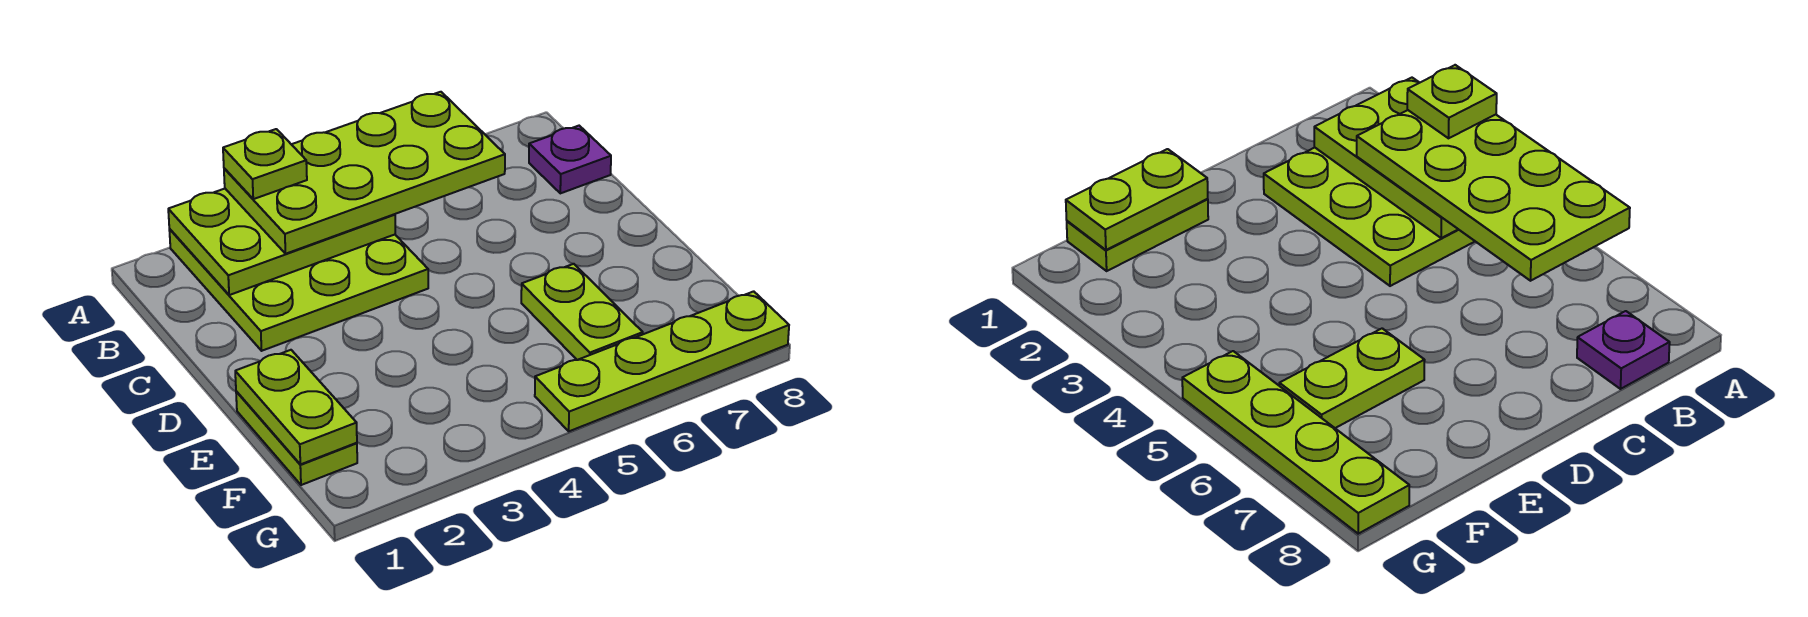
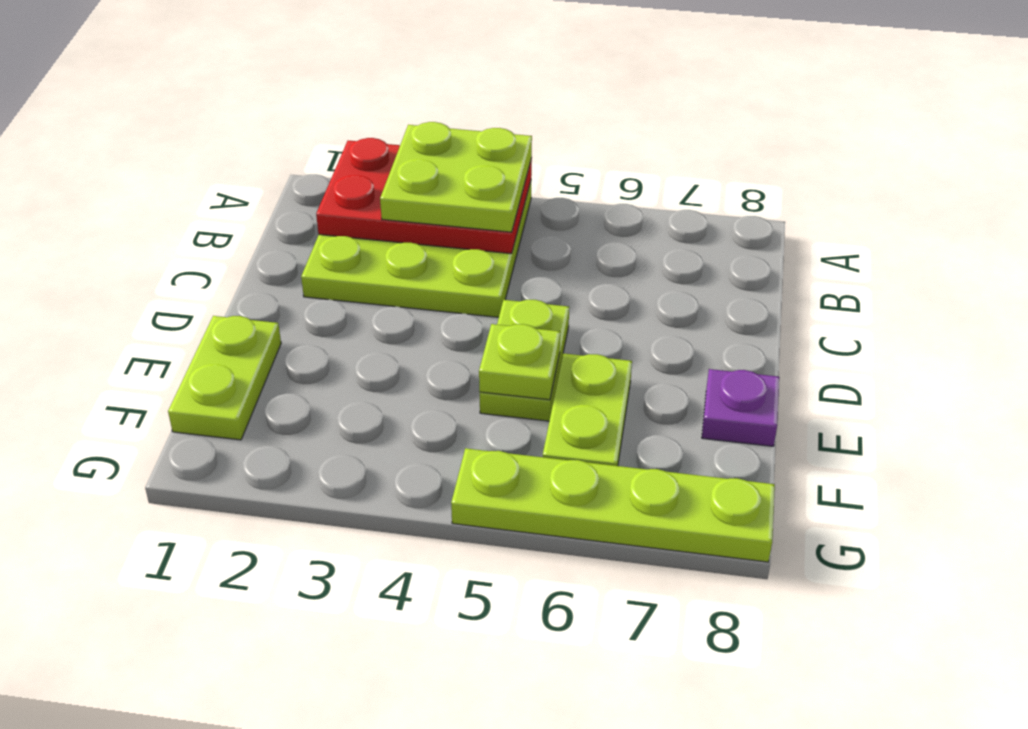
lime plate A2:B4 level 2 -> red plate A2:B4 level 2
lime plate A3:B6 level 3 -> lime plate A3:B4 level 3
lime plate A3 level 4 -> lime plate E5 level 2
purple plate B8 level 1 -> purple plate E8 level 1
lime plate E1:F1 level 2 -> lime plate D5:E5 level 1

